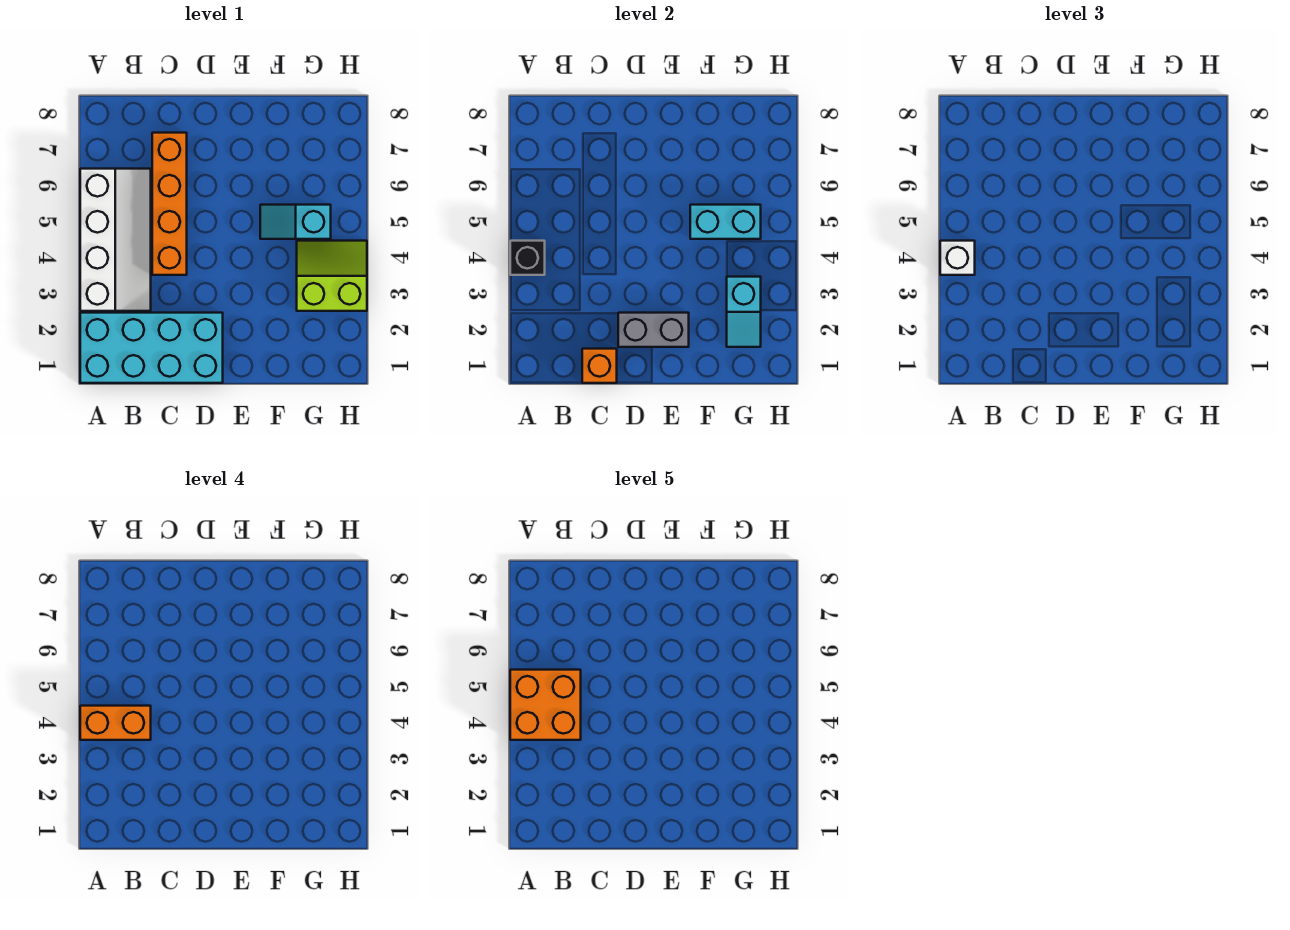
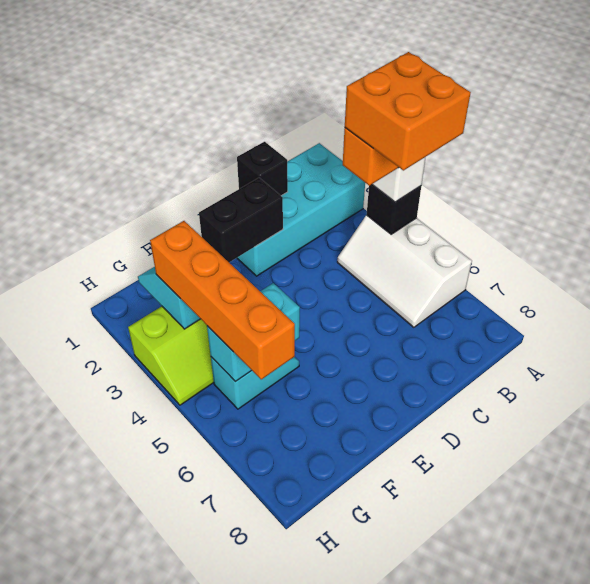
white slope A3:B6 level 1 top A -> white slope A4:B6 level 1 top A
orange brick C1 level 2 -> black brick C1 level 2
orange brick C4:C7 level 1 -> orange brick G3:G6 level 3
grey brick D2:E2 level 2 -> black brick D2:E2 level 2

